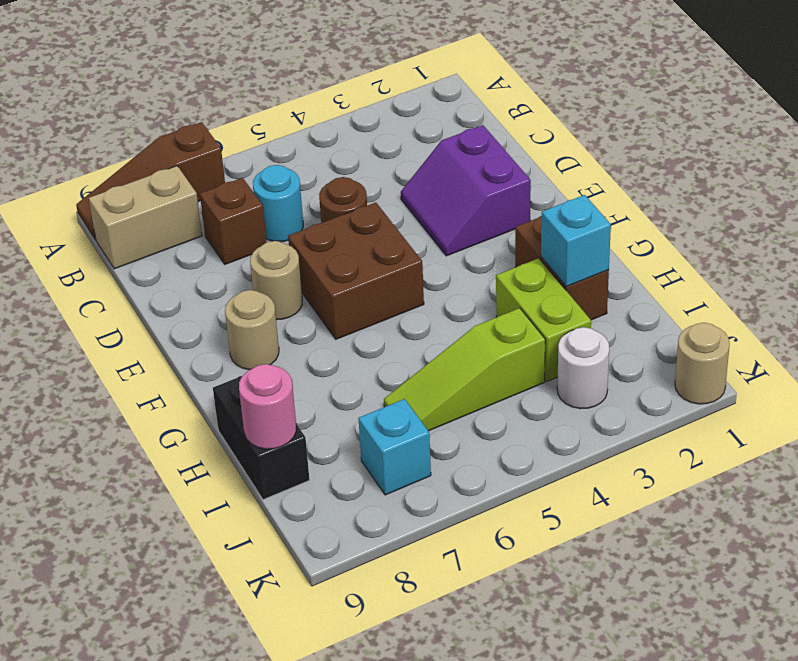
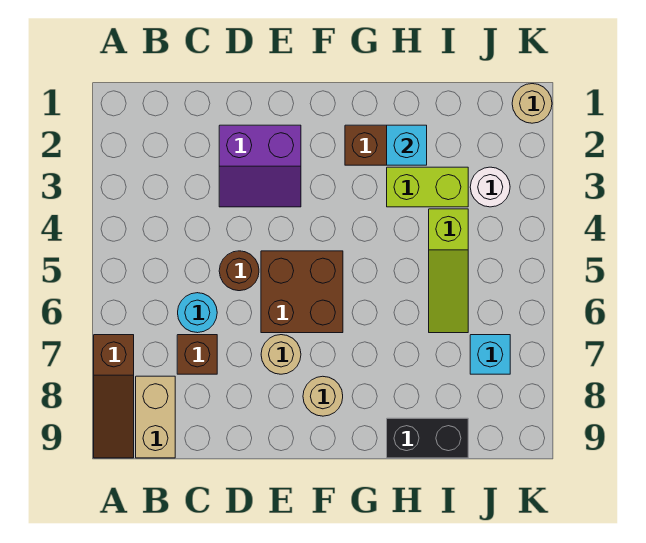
pink round brick I9 level 2 -> none

